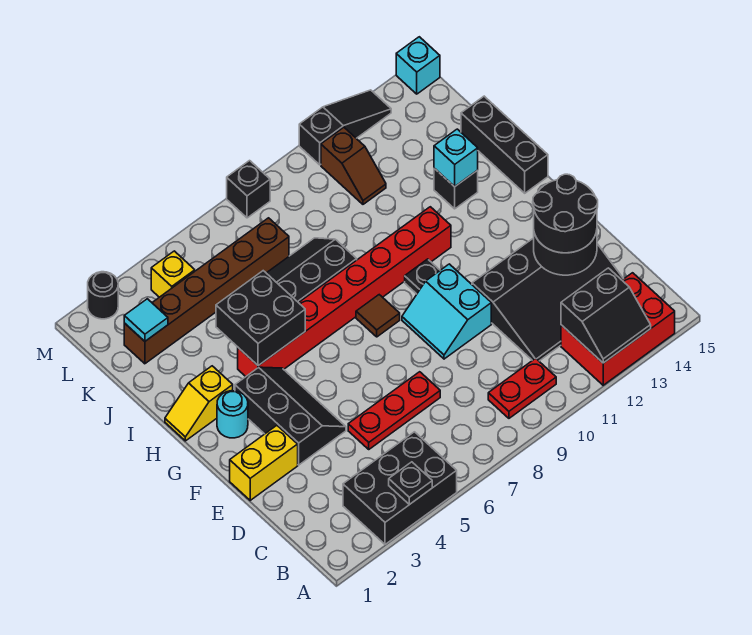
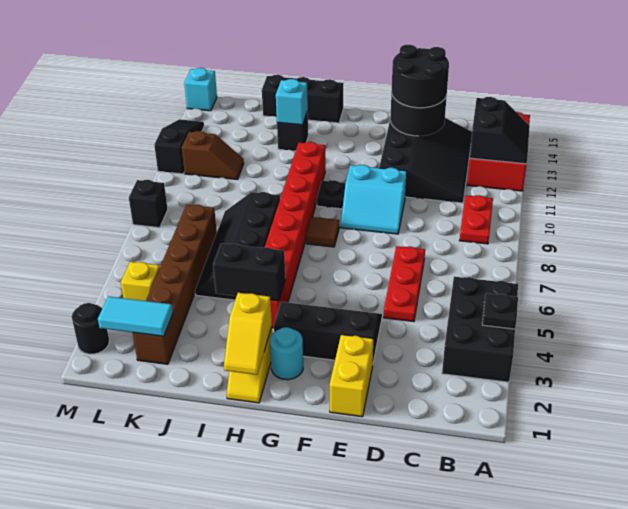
none -> yellow slope H1:H2 level 2 top 2
black brick H4:I5 level 2 -> black brick H4:I4 level 2
cyan tile K2 level 2 -> cyan tile K2:L2 level 2

